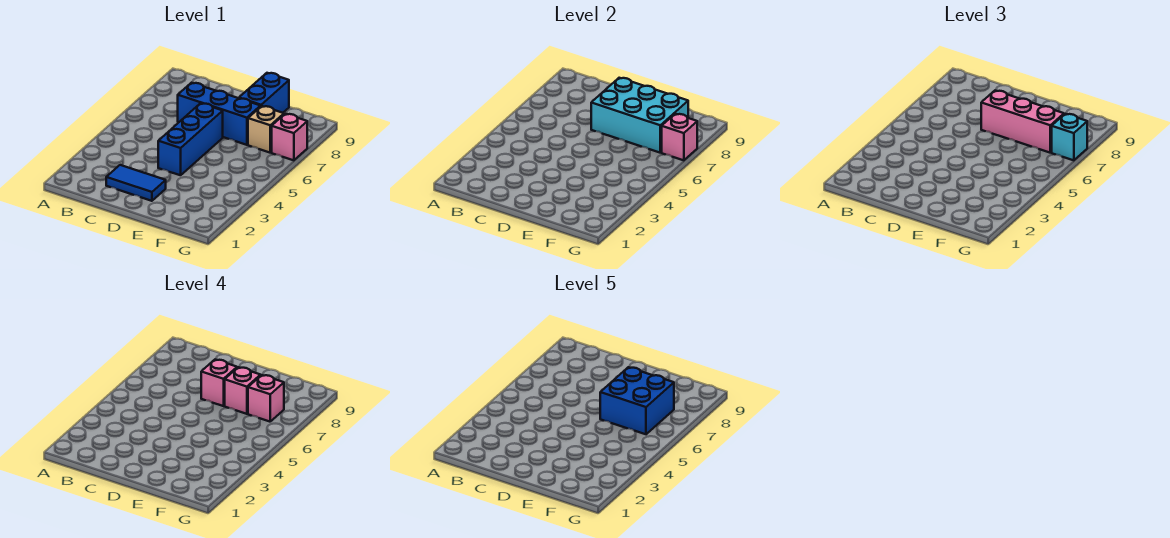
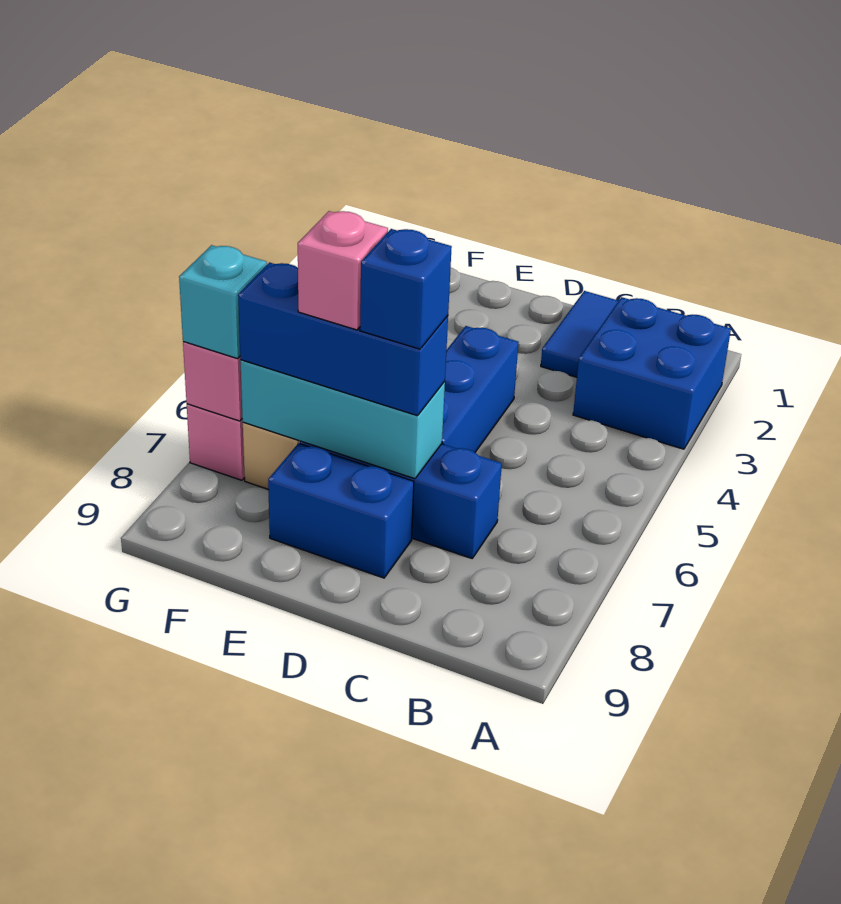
blue tile C2:D2 level 1 -> blue tile C1:C2 level 1
cyan brick D7:F8 level 2 -> cyan brick D7:F7 level 2
pink brick D7:F7 level 3 -> blue brick D7:F7 level 3
pink brick D7 level 4 -> blue brick D7 level 4
blue brick E6:F7 level 5 -> blue brick A2:B3 level 1
blue brick E8:E9 level 1 -> blue brick D8:E8 level 1
pink brick F7 level 4 -> none

